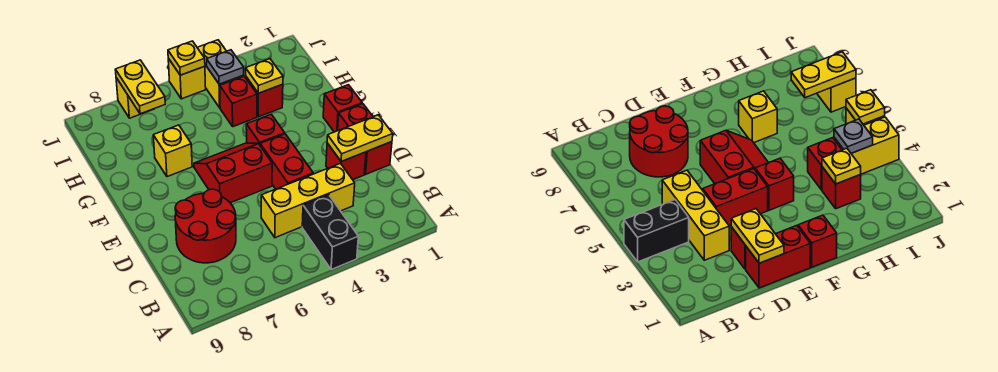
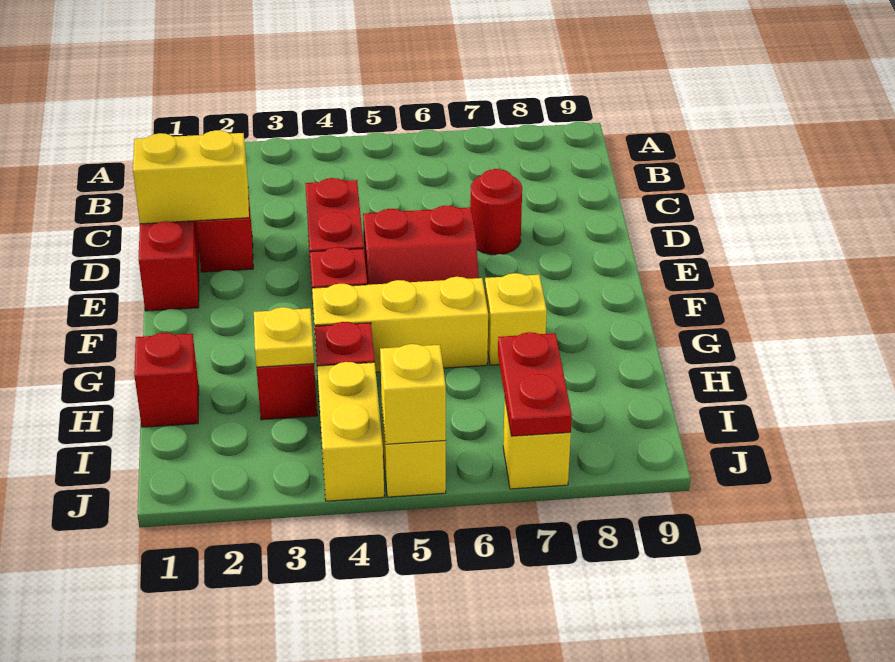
black brick A4:B4 level 1 -> none
yellow brick C3:C5 level 1 -> yellow brick G4:G6 level 1
red round brick C7:D8 level 1 -> red round brick D7 level 1
yellow plate D1:D2 level 2 -> yellow brick D1:D2 level 2
red brick F1 level 1 -> red brick H1 level 1
grey plate I4 level 2 -> none
yellow plate I7:J7 level 2 -> red plate I7:J7 level 2
yellow plate J5 level 2 -> yellow brick J5 level 2

